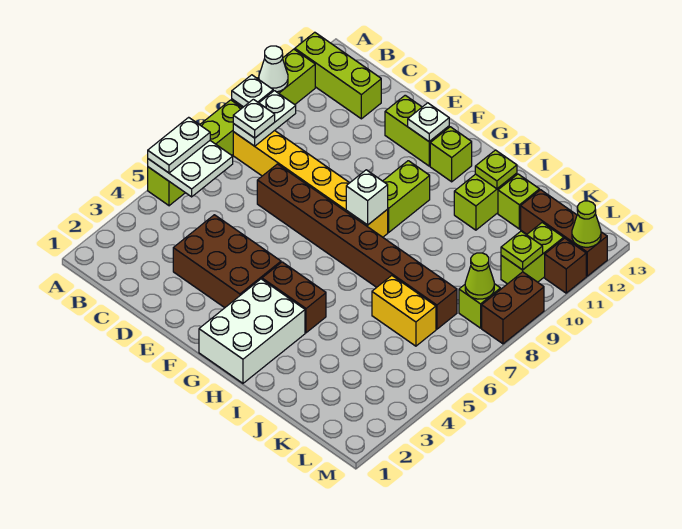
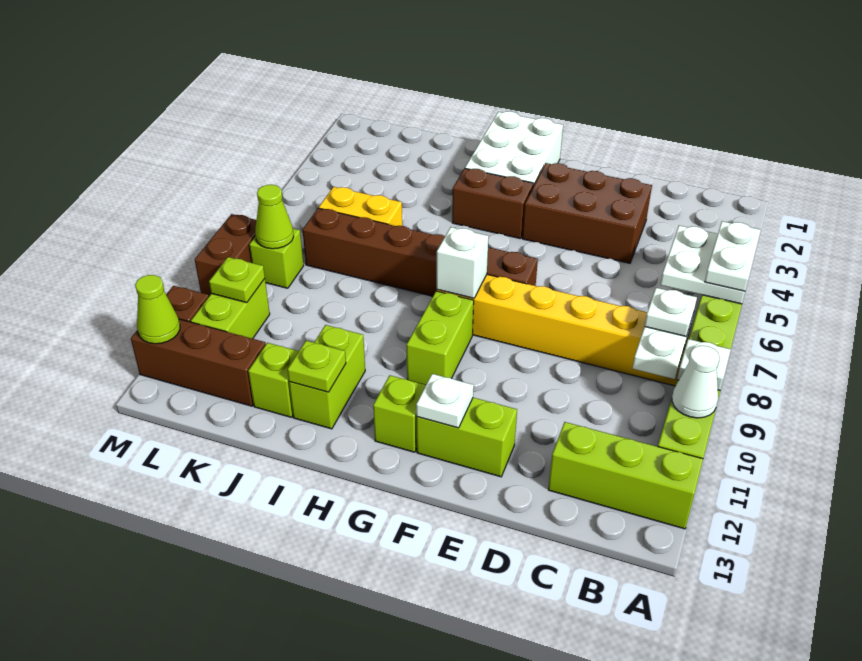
brown brick D7:K7 level 1 -> brown brick F7:K7 level 1

